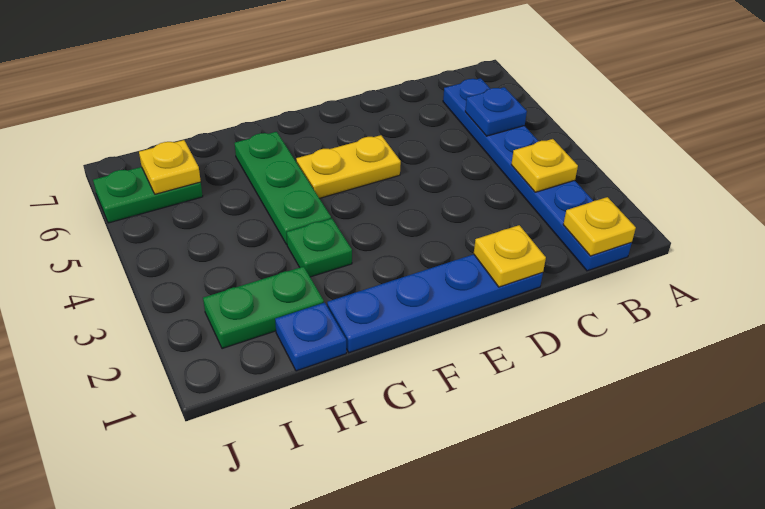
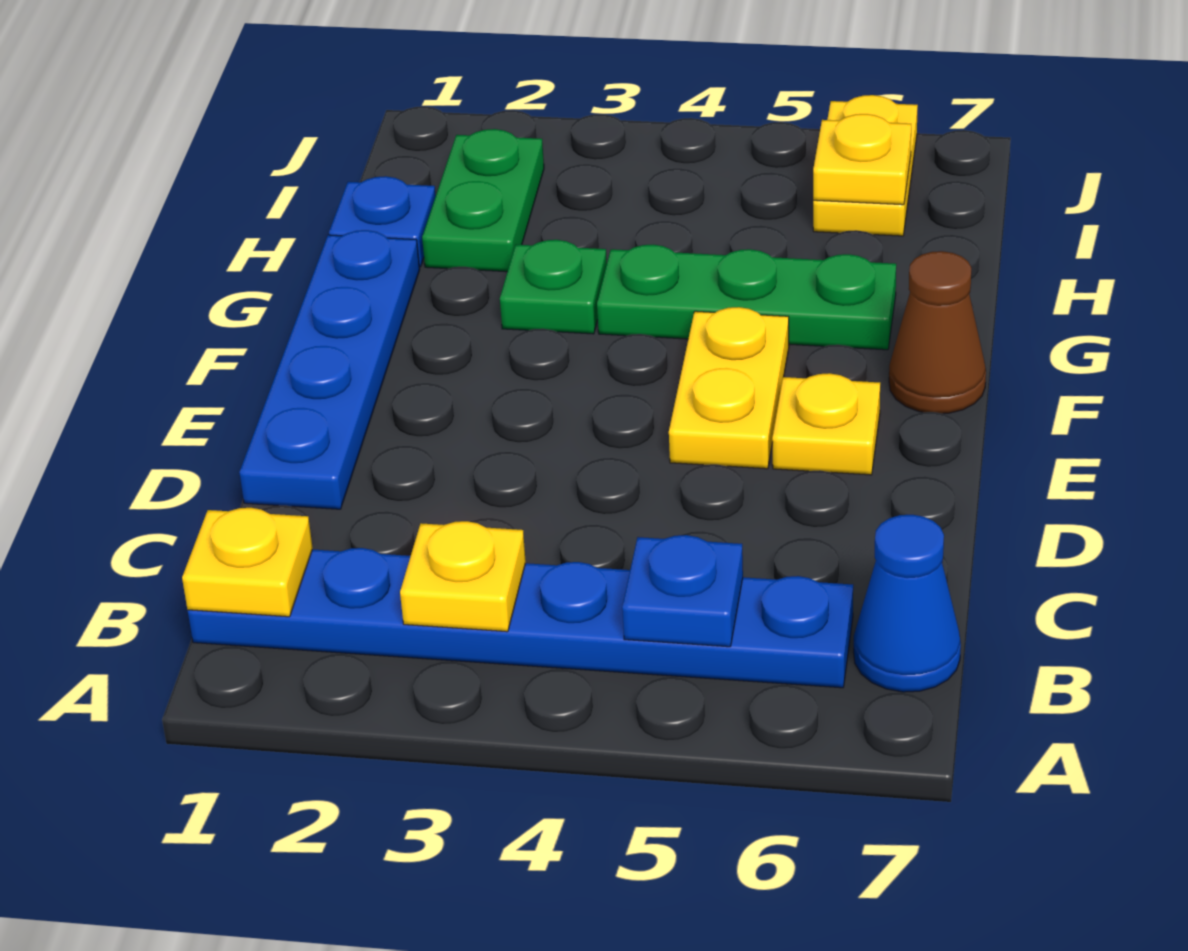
none -> blue cone B7 level 1
yellow plate D1 level 2 -> yellow plate E6 level 1
none -> brown cone F7 level 1
green plate I6:J6 level 1 -> yellow plate I6:J6 level 1

